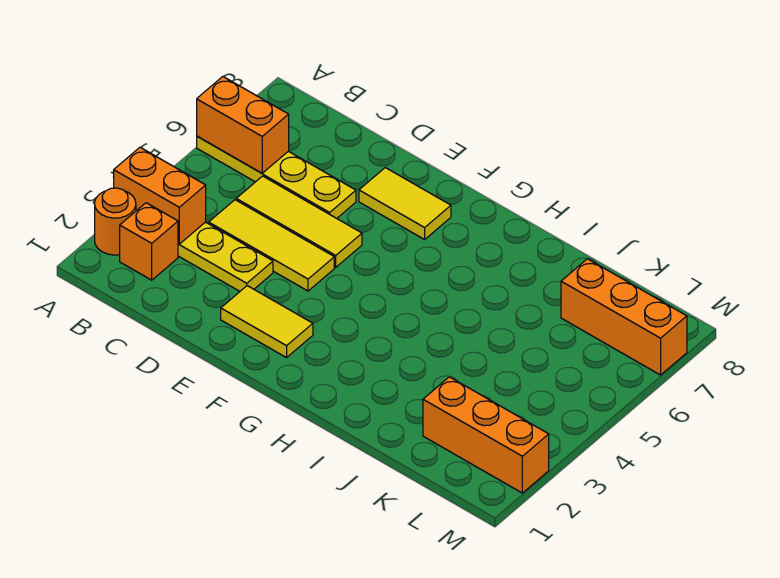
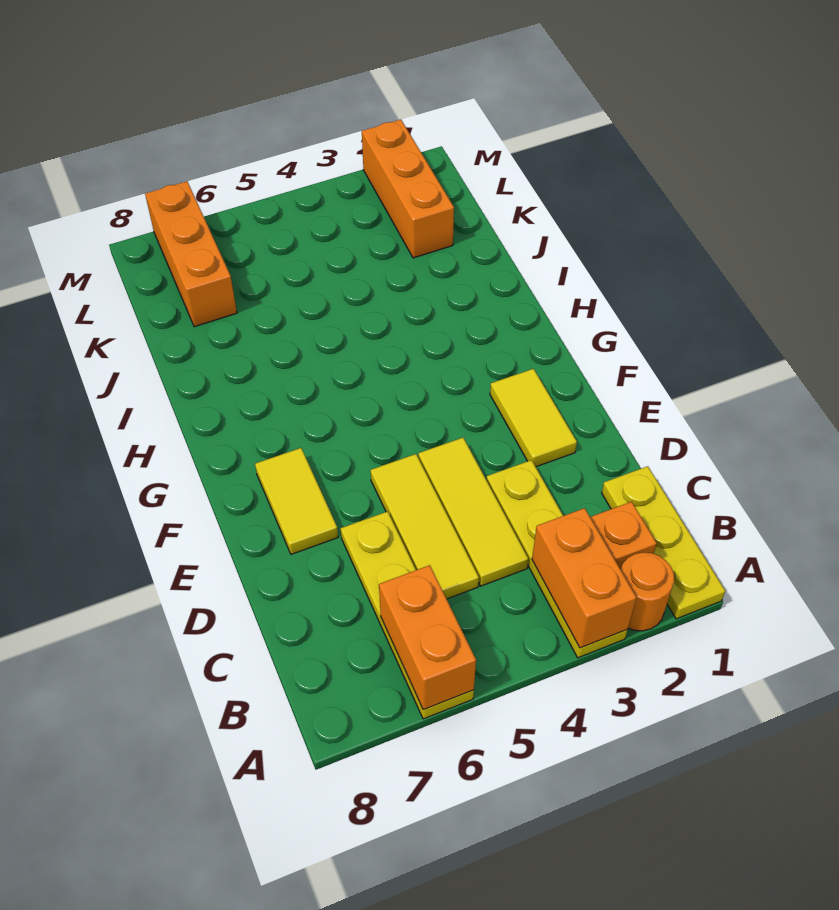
none -> yellow plate A1:C1 level 1

